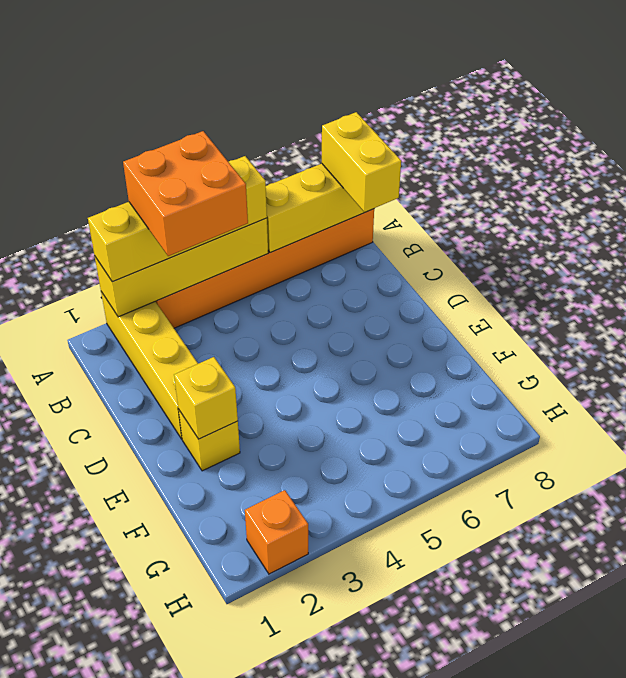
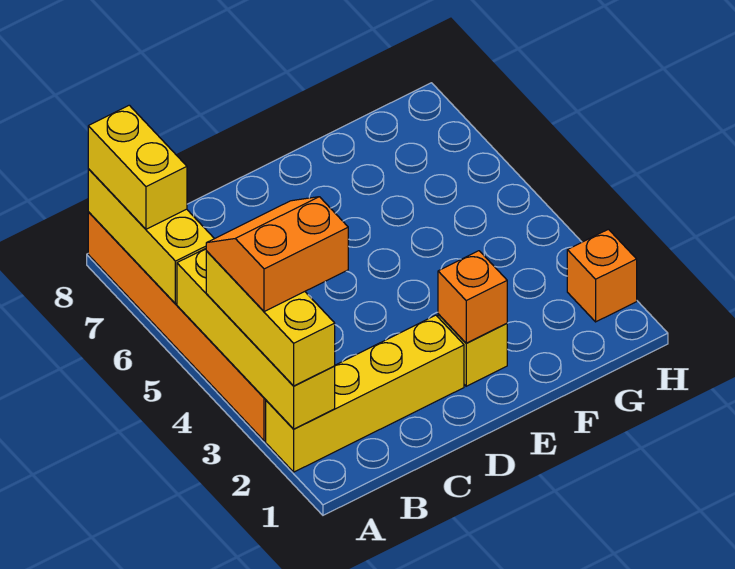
yellow brick A2:A5 level 3 -> yellow brick A2:A4 level 3
orange brick A3:B4 level 4 -> orange slope A3:B4 level 4 top 3
yellow brick A8:B8 level 3 -> yellow brick A7:A8 level 3
yellow brick E2 level 2 -> orange brick E2 level 2

